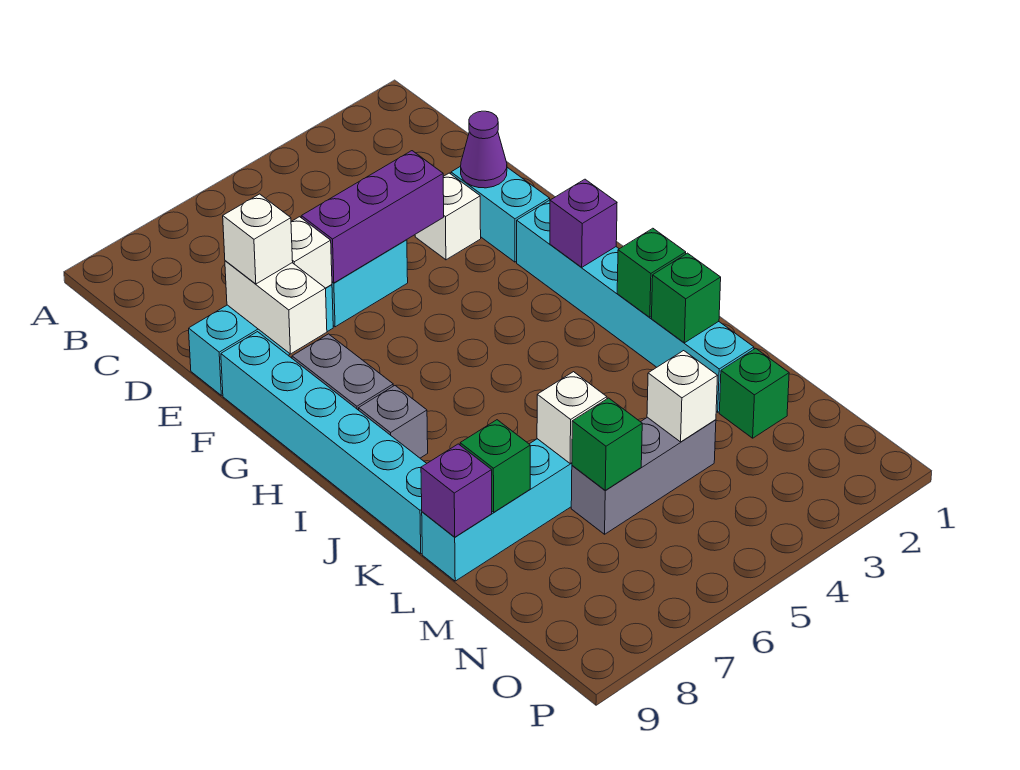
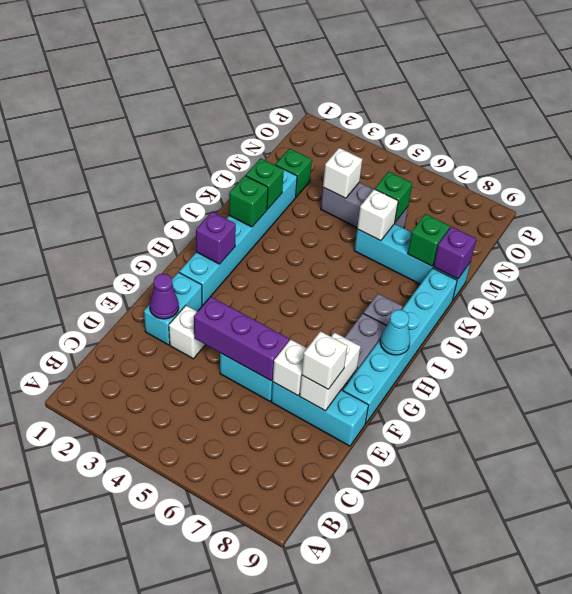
none -> cyan cone H9 level 2

